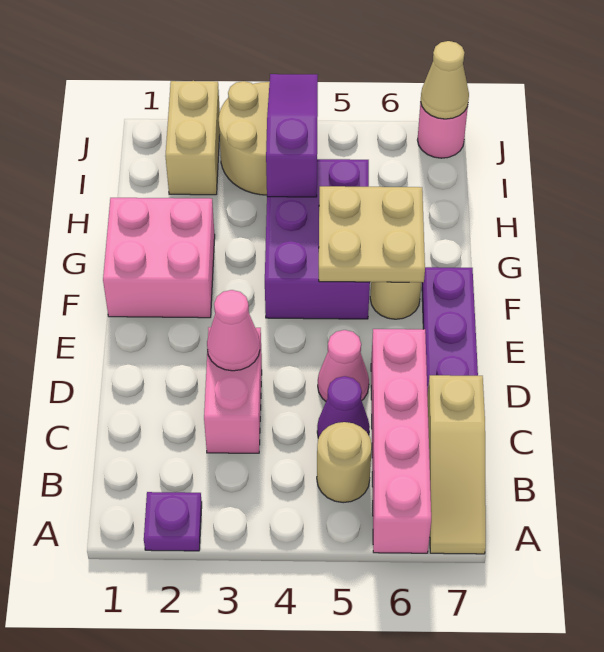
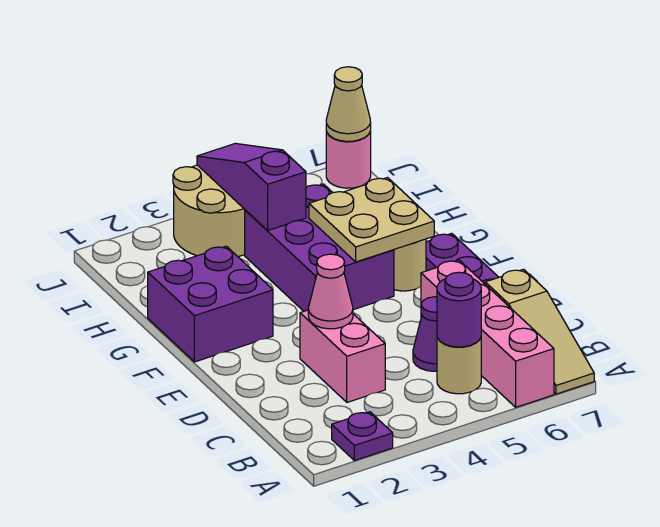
none -> purple round brick B5 level 2
pink cone D5 level 1 -> none
pink brick F1:G2 level 1 -> purple brick F1:G2 level 1
tan brick I2:J2 level 1 -> none

